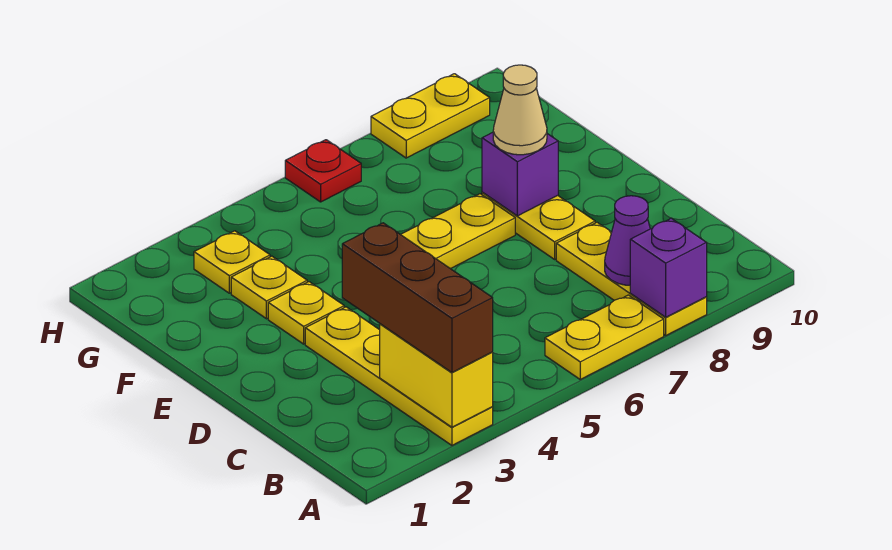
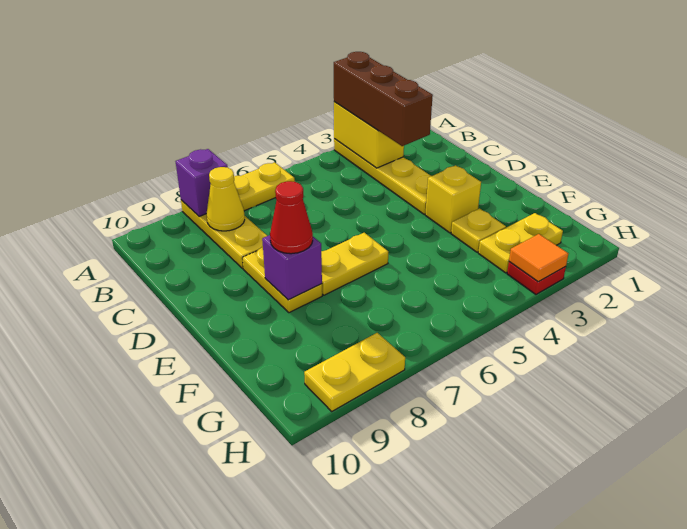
purple cone B8 level 2 -> yellow cone B8 level 2
yellow plate E3 level 1 -> yellow brick E3 level 1
tan cone E8 level 3 -> red cone E8 level 3
yellow plate G3 level 1 -> yellow plate G2:G3 level 1
none -> orange tile H3 level 2
red plate H6 level 1 -> red plate H3 level 1

